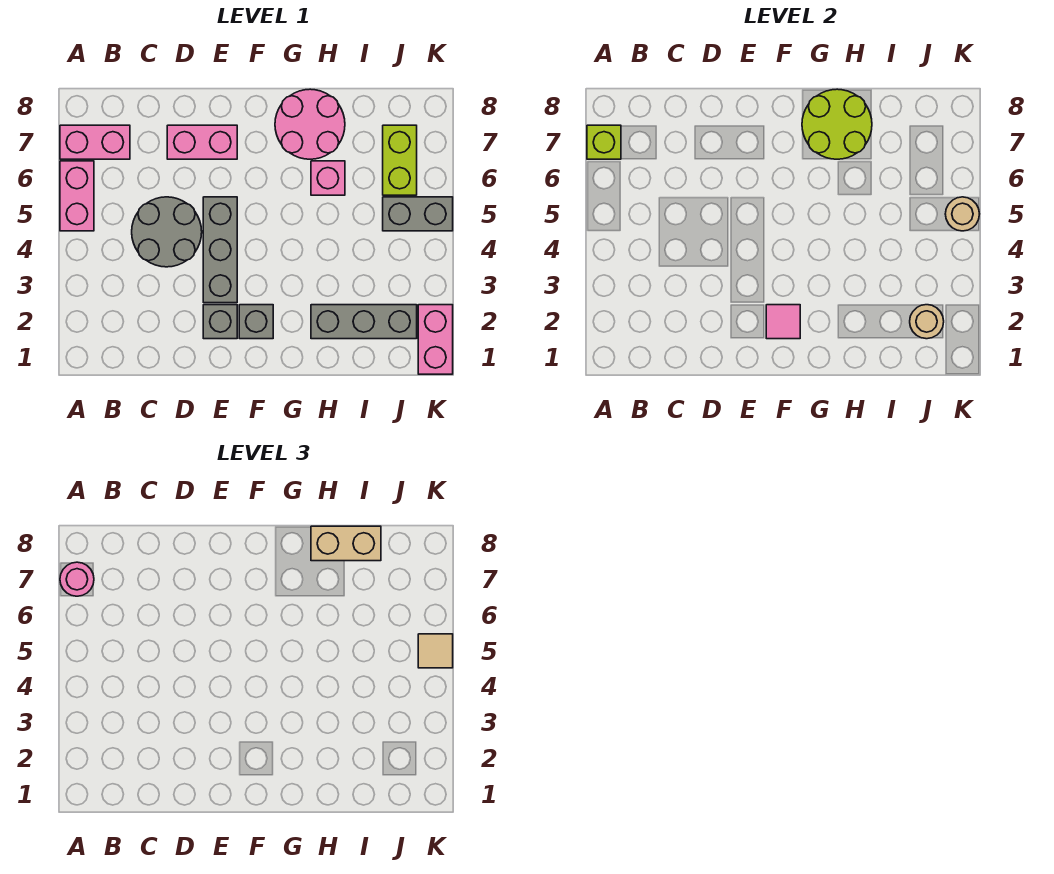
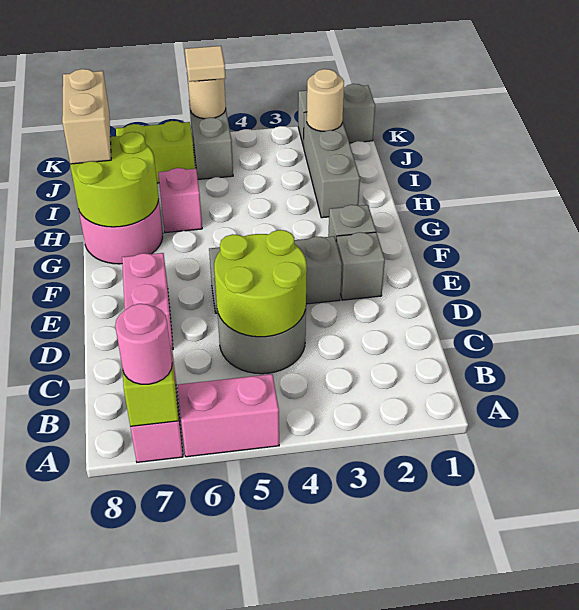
none -> lime round brick C4:D5 level 2
pink tile F2 level 2 -> none
pink brick K1:K2 level 1 -> grey brick K1:K2 level 1

